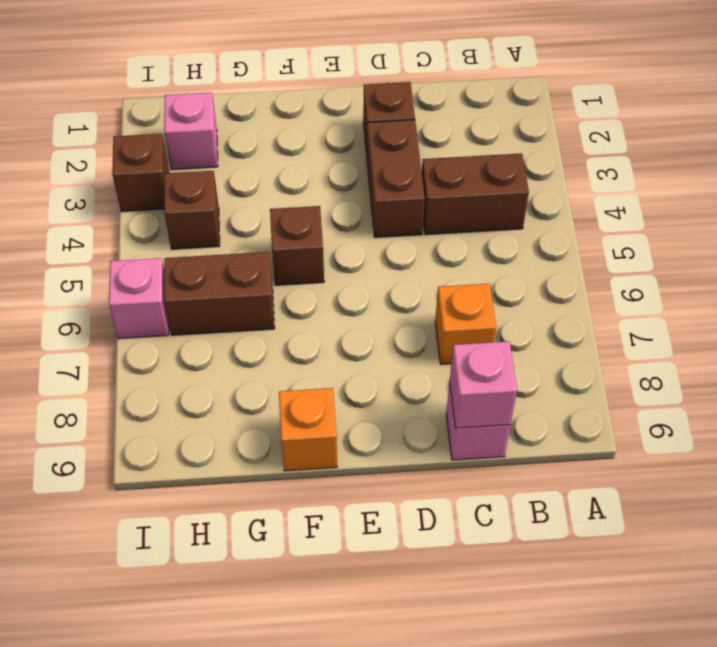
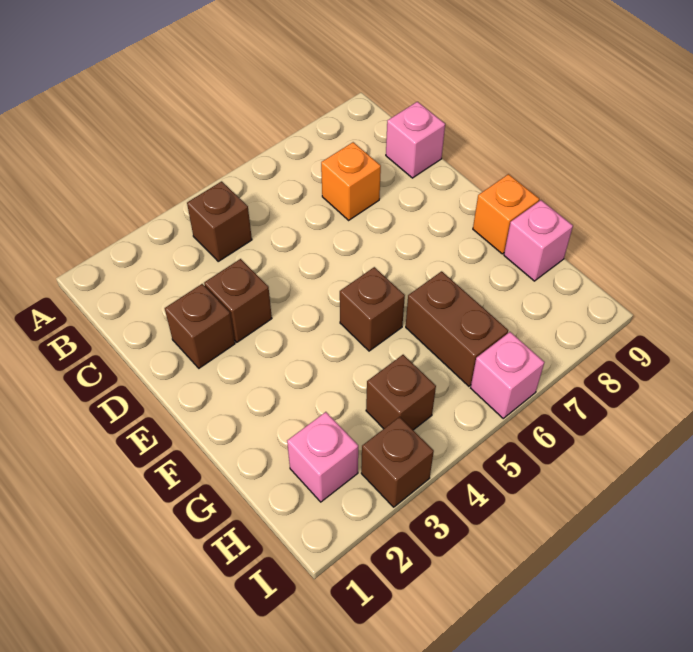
brown brick B4:C4 level 1 -> brown brick B4 level 1
pink brick C9 level 2 -> pink brick G9 level 1
brown brick D3:D4 level 1 -> brown brick D3 level 1

